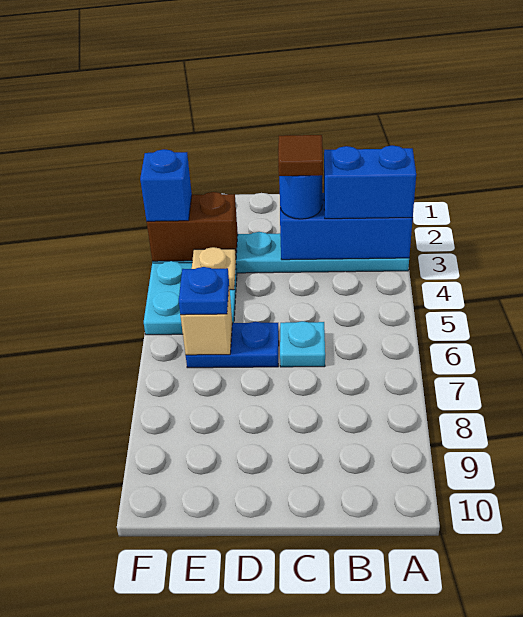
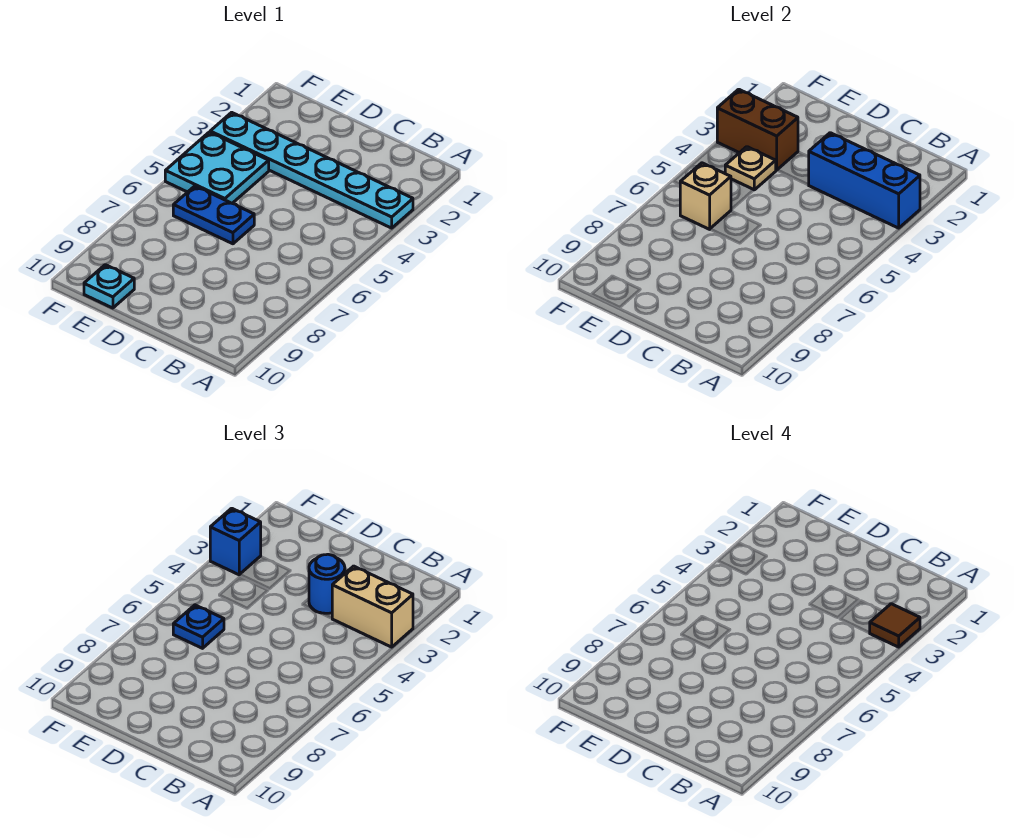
blue brick A3:B3 level 3 -> tan brick A3:B3 level 3
brown tile C3 level 4 -> brown tile A3 level 4
cyan plate C6 level 1 -> cyan plate E10 level 1

